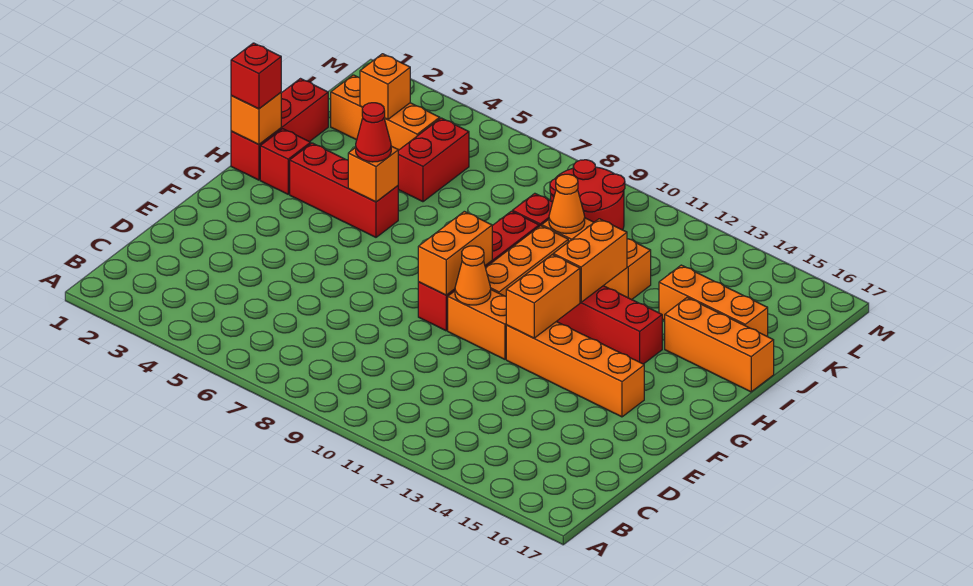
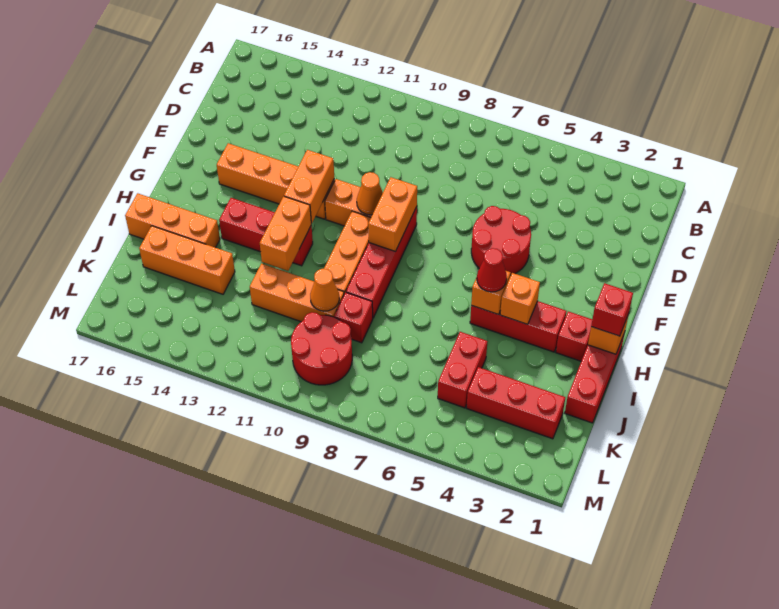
none -> red round brick E5:F6 level 1
orange brick K2:K4 level 1 -> red brick K2:K4 level 1
orange brick K3 level 2 -> orange brick H4 level 2

